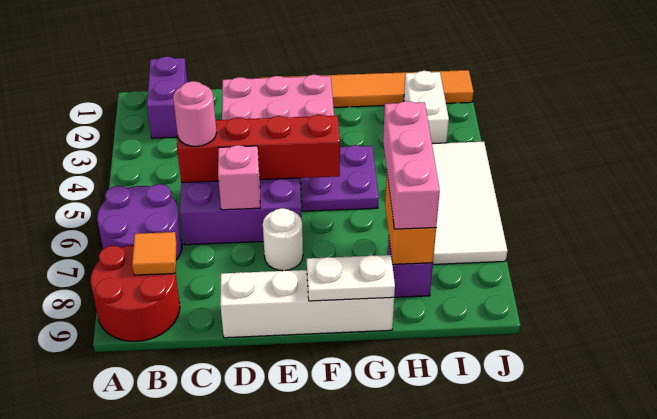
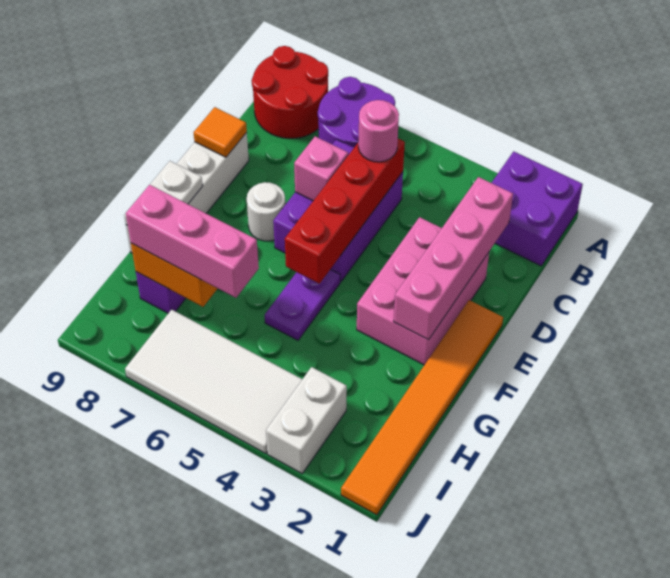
purple brick B1:B2 level 1 -> purple brick A1:B2 level 1
orange tile B8 level 2 -> orange tile D9 level 2
none -> pink brick C2:F2 level 2
purple plate F4:G5 level 1 -> purple plate F5:G5 level 1
white brick I2:I3 level 1 -> white brick I3:J3 level 1

